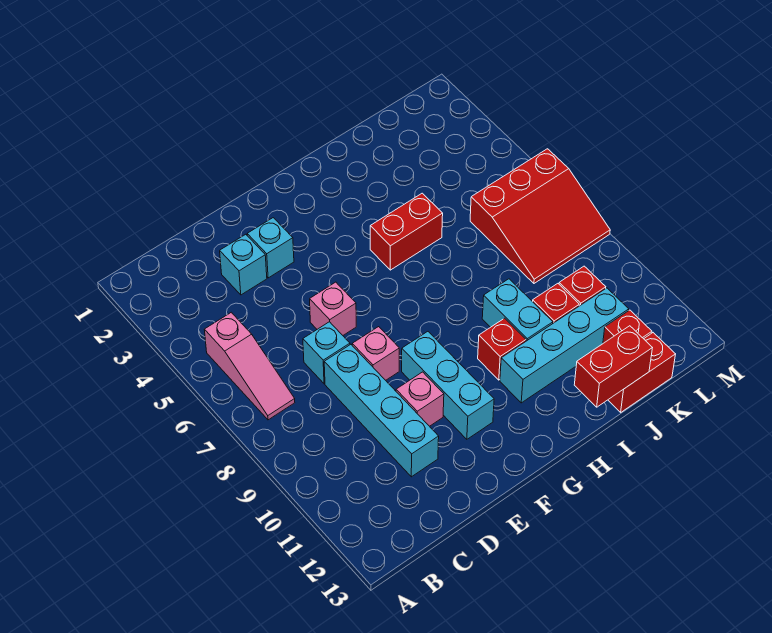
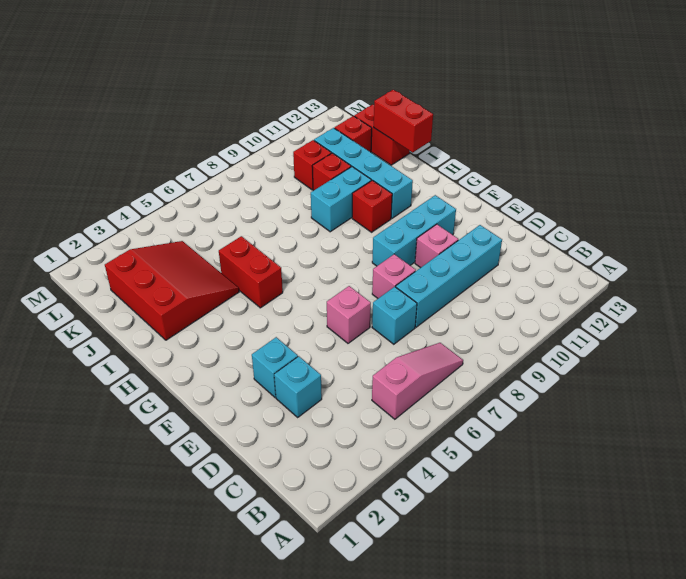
red slope K6:M8 level 1 top 6 -> red slope I2:K4 level 1 top 2

